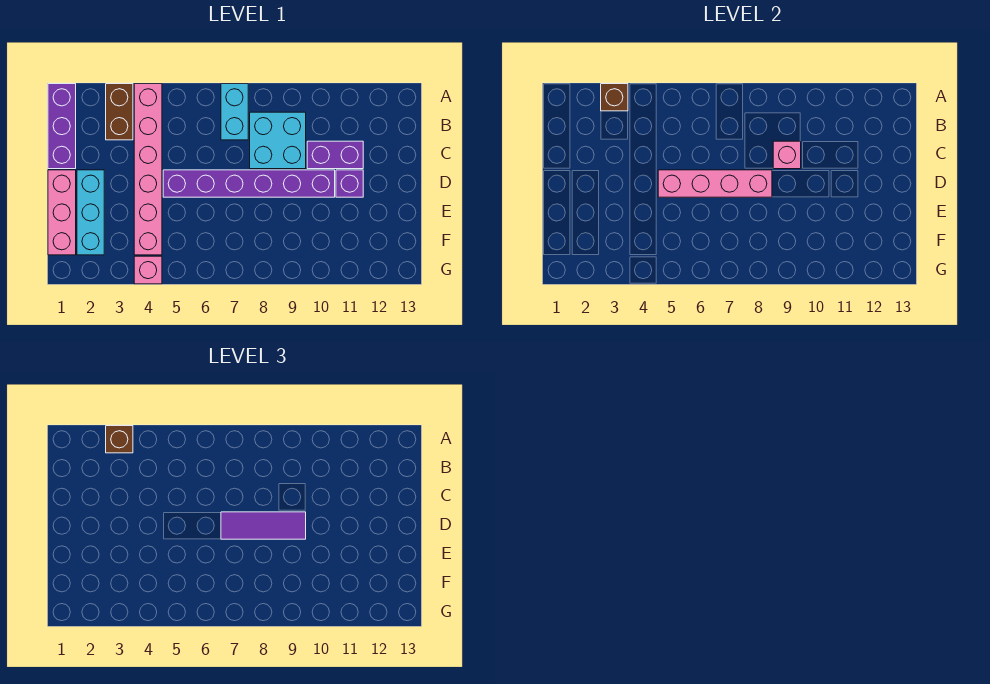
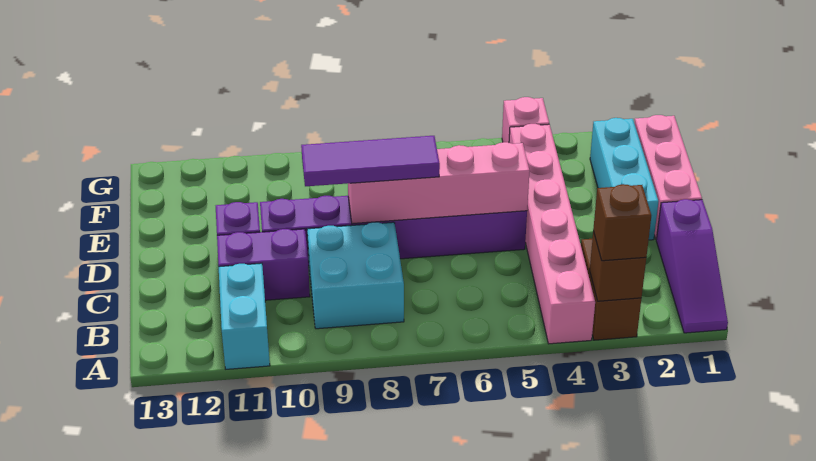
purple brick A1:C1 level 1 -> purple slope A1:C1 level 1 top C
cyan brick A7:B7 level 1 -> cyan brick A11:B11 level 1
pink brick C9 level 2 -> none

